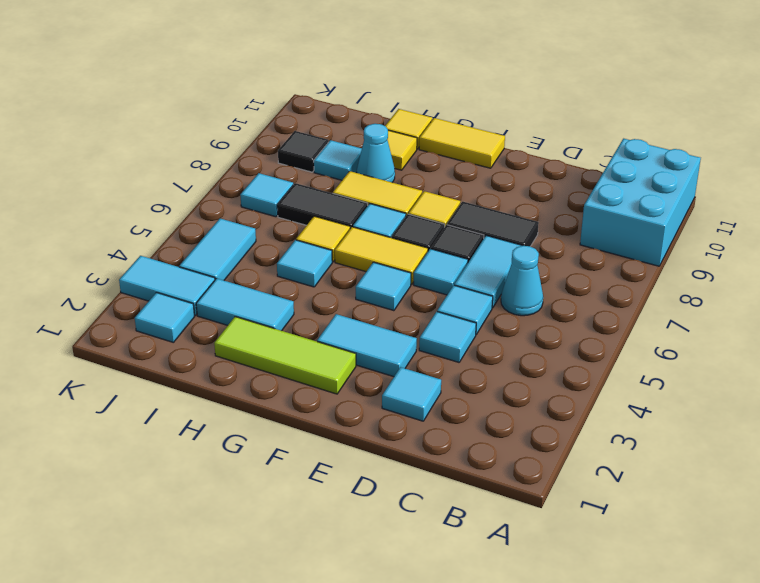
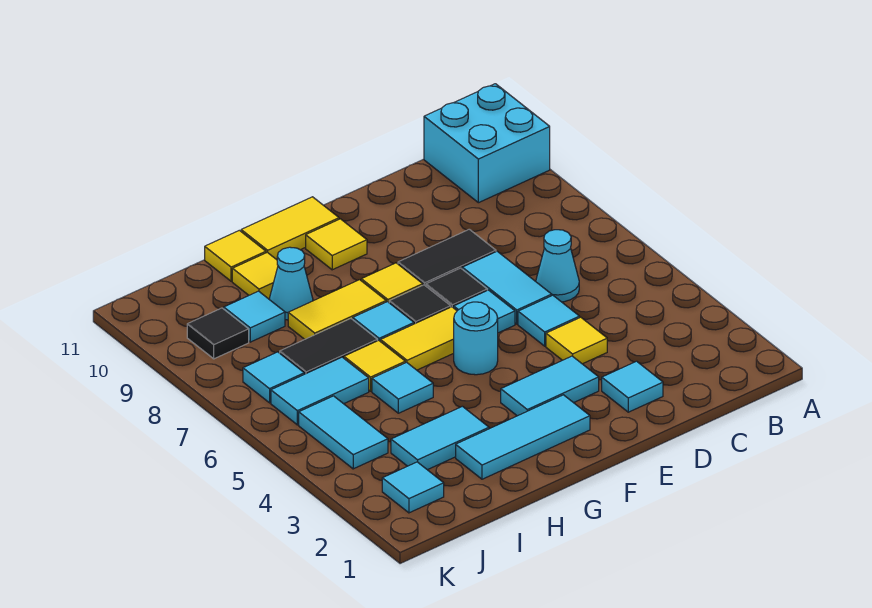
cyan brick A9:B11 level 1 -> cyan brick A10:B11 level 1
cyan tile D4 level 1 -> yellow tile D4 level 1
lime tile F2:H2 level 1 -> cyan tile F2:H2 level 1
cyan tile F5 level 1 -> cyan round brick F5 level 1
none -> yellow tile F10 level 1
cyan tile J3:K3 level 1 -> cyan tile I6:J6 level 1

